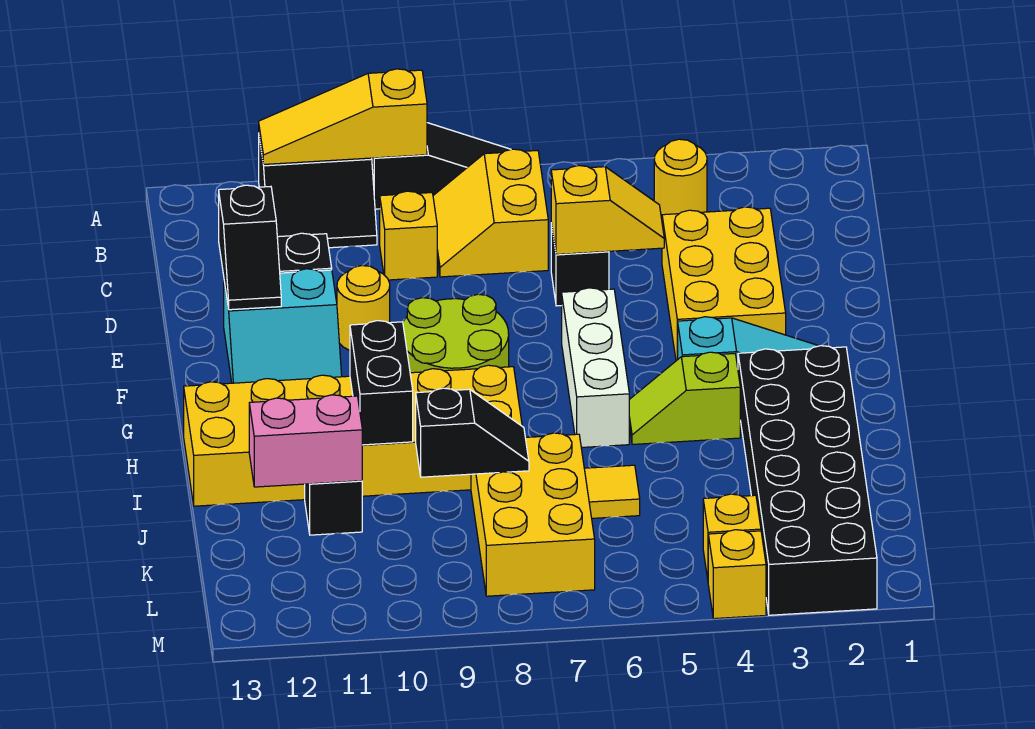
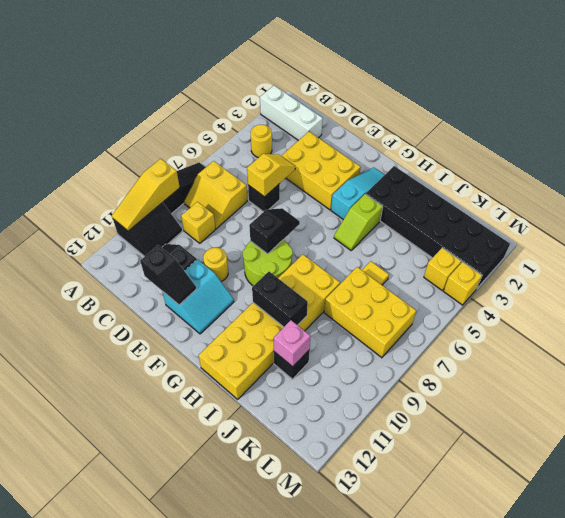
white brick F6:H6 level 1 -> white brick A2:C2 level 1
black slope J8:J9 level 2 top 9 -> black slope F7:F8 level 2 top 8
pink brick J11:J12 level 2 -> pink brick J11 level 2

